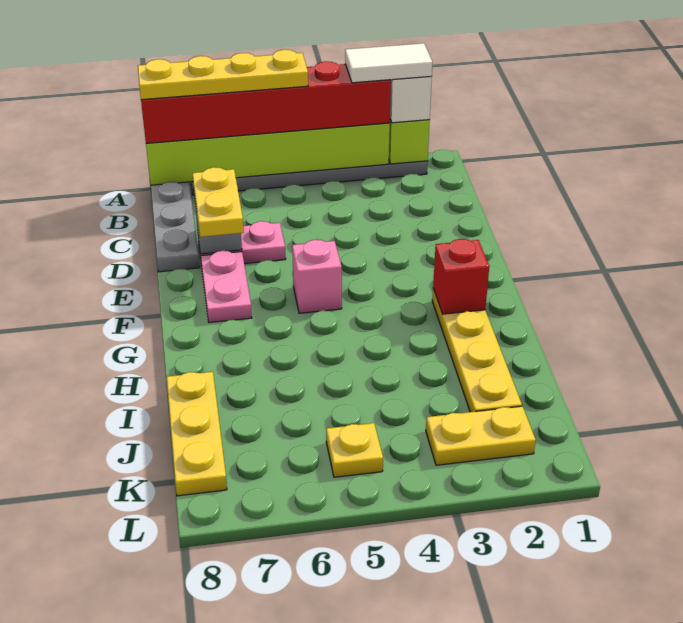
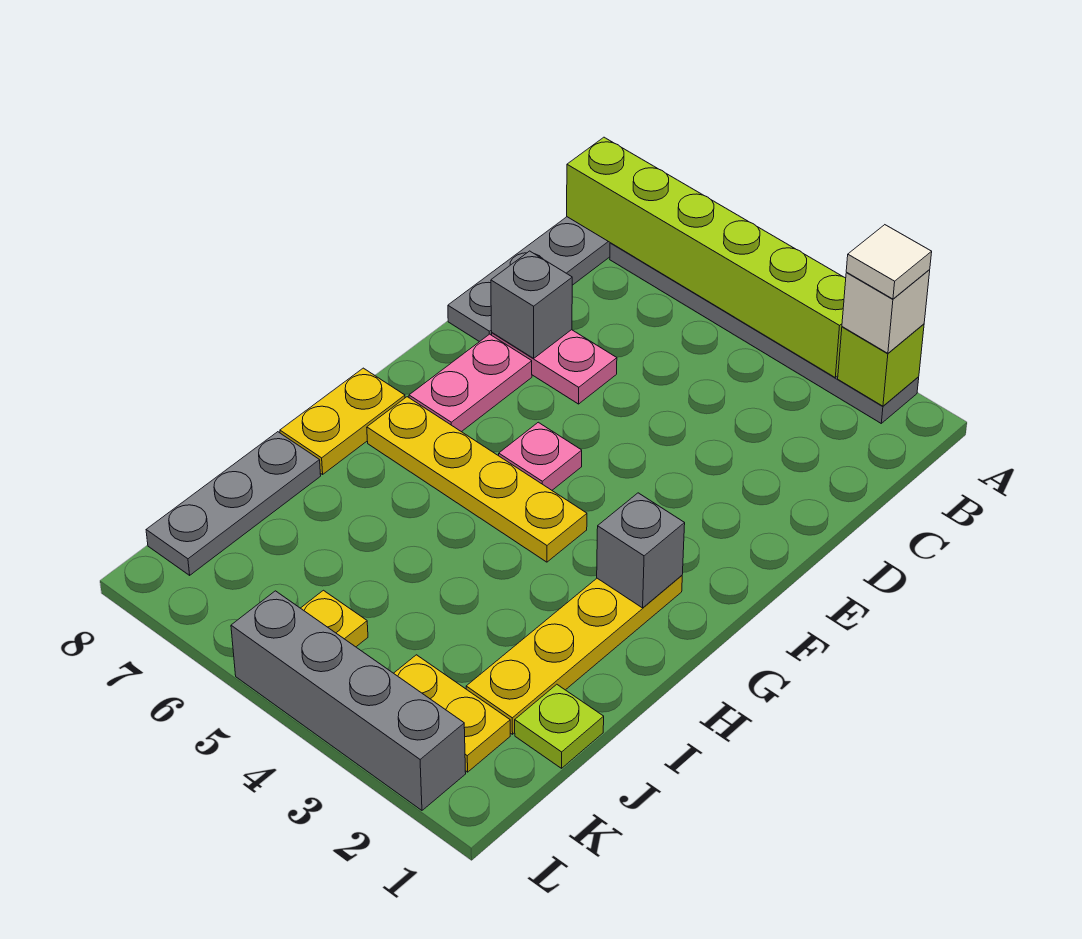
white tile A2:A3 level 4 -> white tile A2 level 4
red brick A3:A8 level 3 -> none
yellow plate A5:A8 level 4 -> yellow plate G4:G7 level 1
yellow plate D7:E7 level 3 -> yellow plate G8:H8 level 1
pink brick F5 level 1 -> pink plate F5 level 1
red brick G2 level 2 -> grey brick G2 level 2
yellow plate I8:K8 level 1 -> grey plate I8:K8 level 1
none -> lime plate J1 level 1
none -> grey brick L2:L5 level 1

